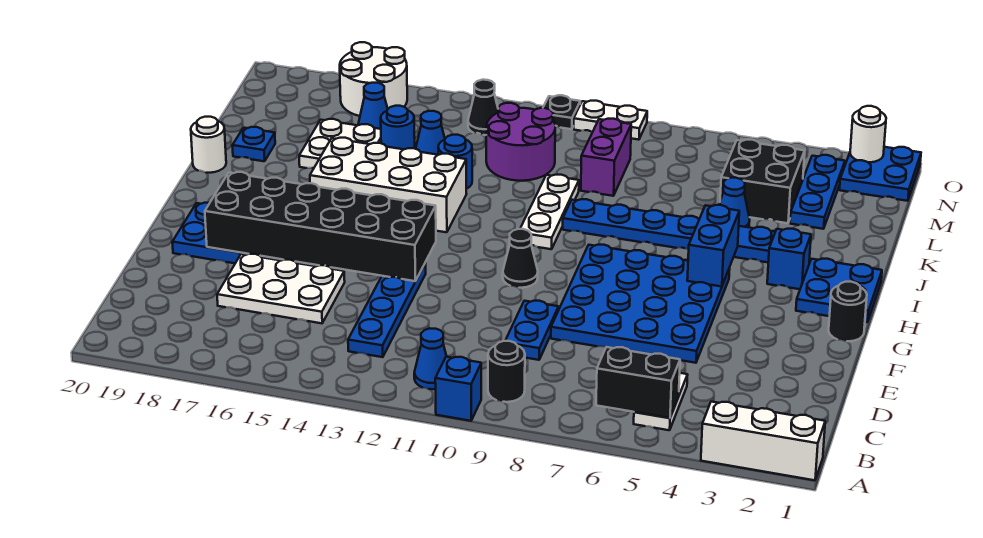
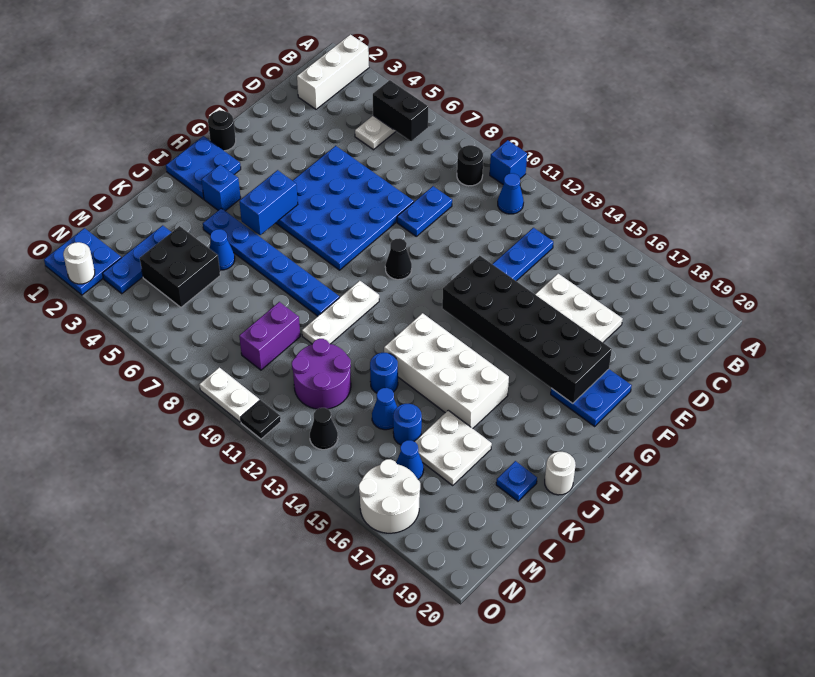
white brick A1:A3 level 1 -> white brick A2:C2 level 1

